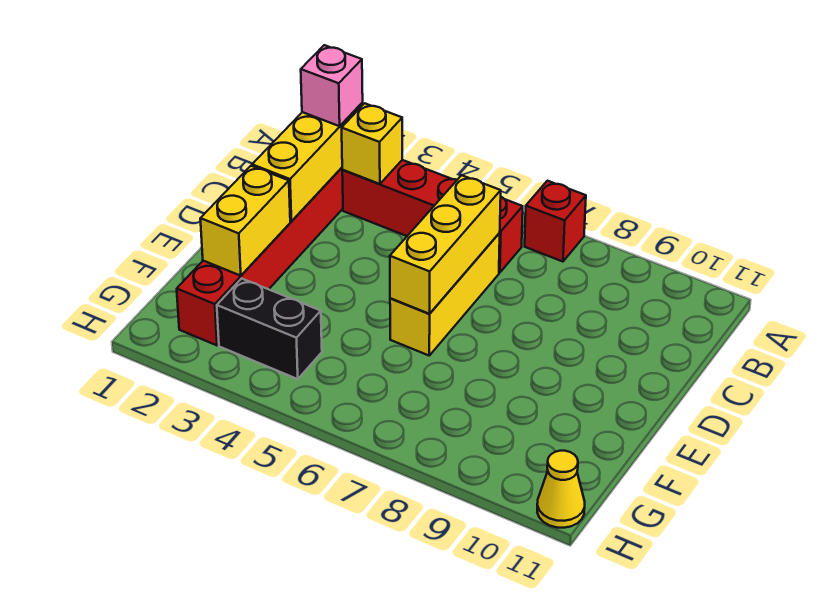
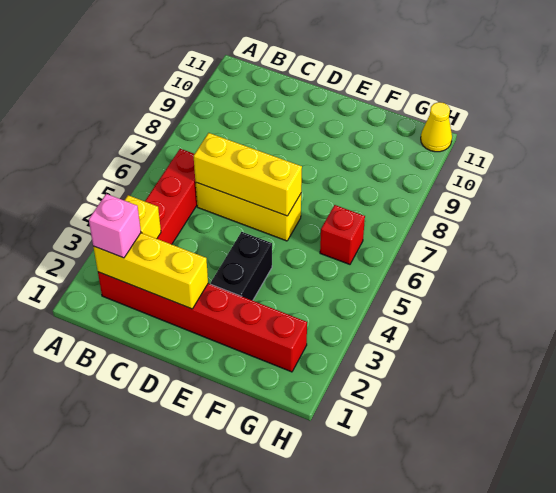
red brick A7 level 1 -> red brick G6 level 1
yellow brick E2:F2 level 2 -> none
black brick G3:G4 level 1 -> black brick E3:E4 level 1

